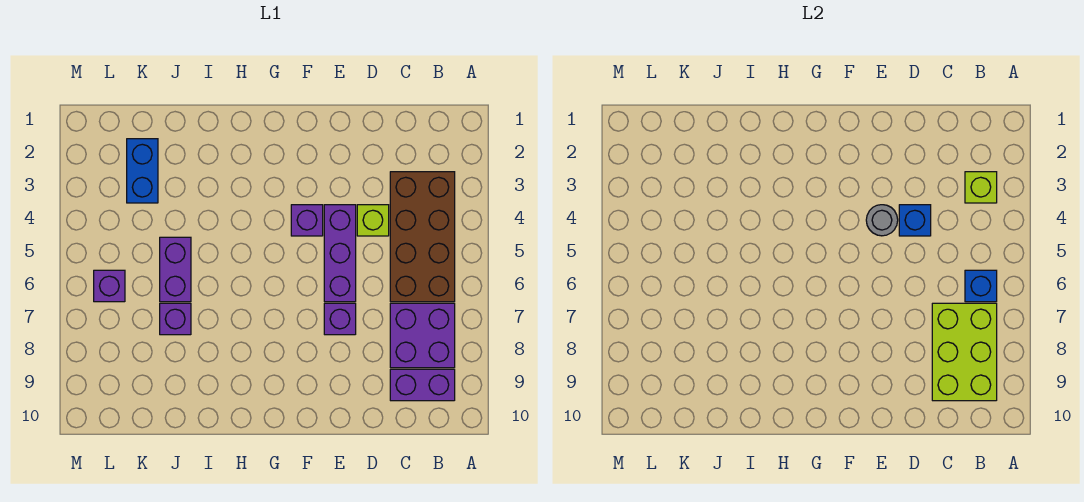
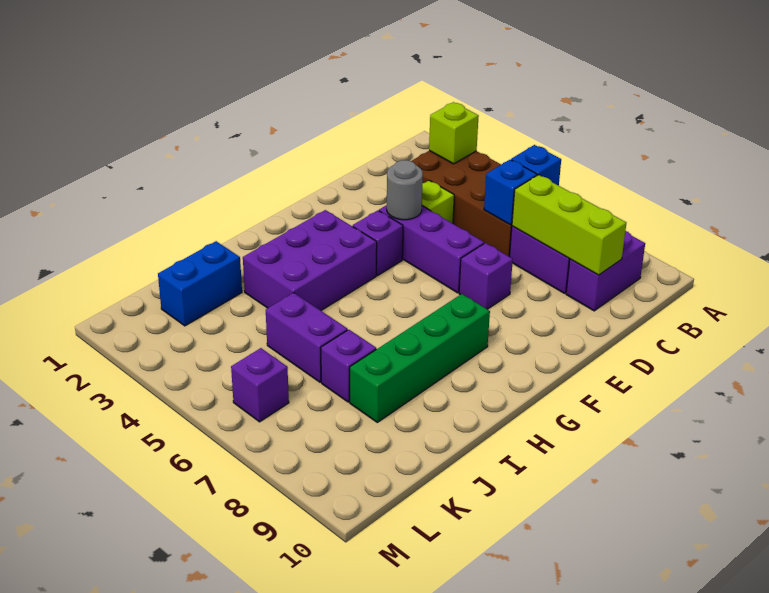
lime brick B7:C9 level 2 -> lime brick C7:C9 level 2
blue brick D4 level 2 -> blue brick C6 level 2
none -> purple brick G3:I4 level 1
none -> green brick G8:J8 level 1
blue brick K2:K3 level 1 -> blue brick J2:K2 level 1

